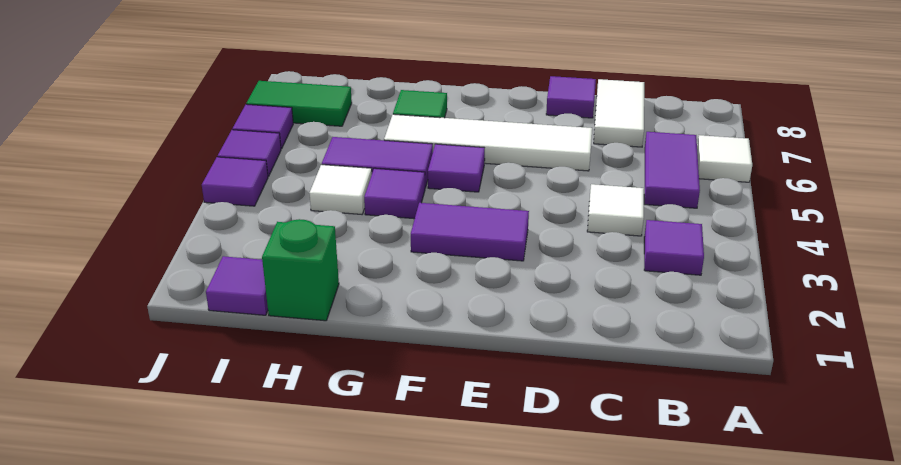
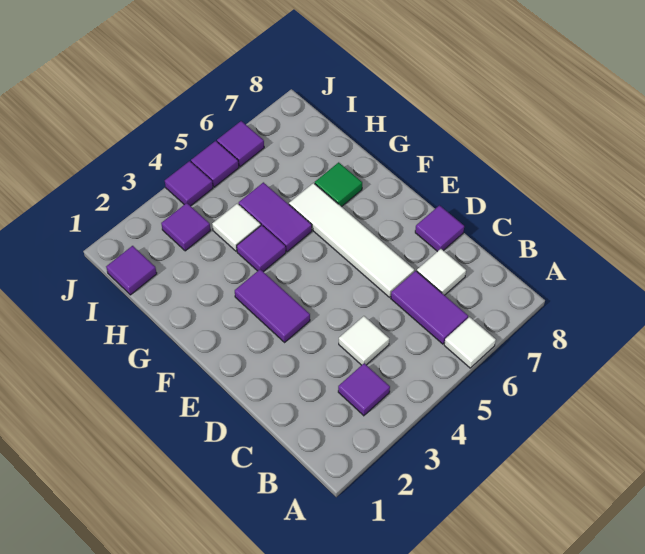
purple tile B5:B6 level 1 -> purple tile B6:C6 level 1
white tile C7:C8 level 1 -> white tile C7 level 1
purple tile F5 level 1 -> purple tile I3 level 1
green brick H1 level 1 -> none
green tile I7:J7 level 1 -> none

